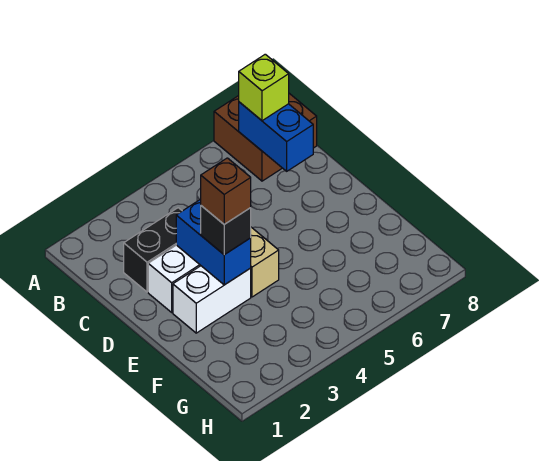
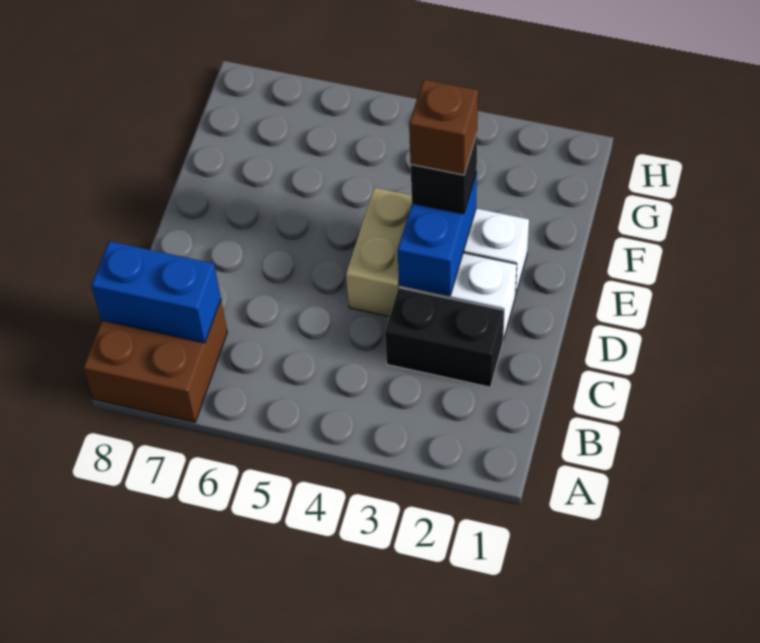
blue brick B7:C7 level 2 -> blue brick B7:B8 level 2
lime brick B7 level 3 -> none

